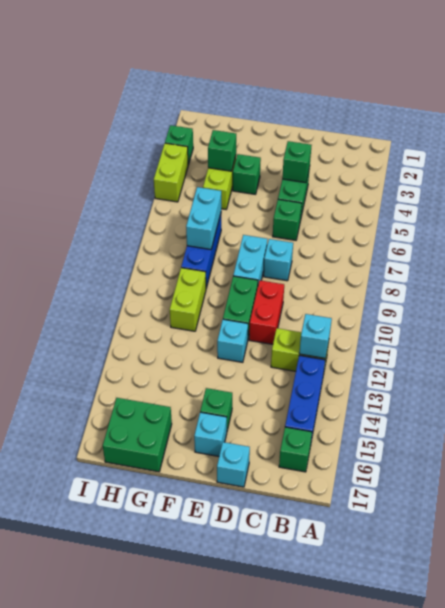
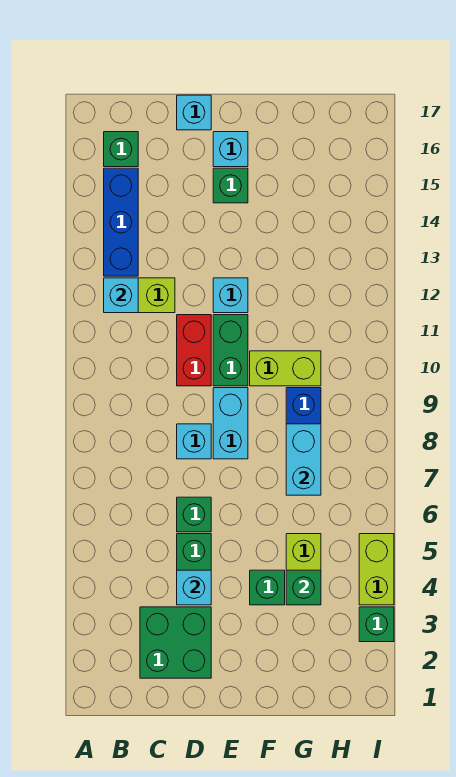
green brick D4 level 2 -> cyan brick D4 level 2
lime brick G10:G11 level 1 -> lime brick F10:G10 level 1
green brick G16:H17 level 1 -> green brick C2:D3 level 1

